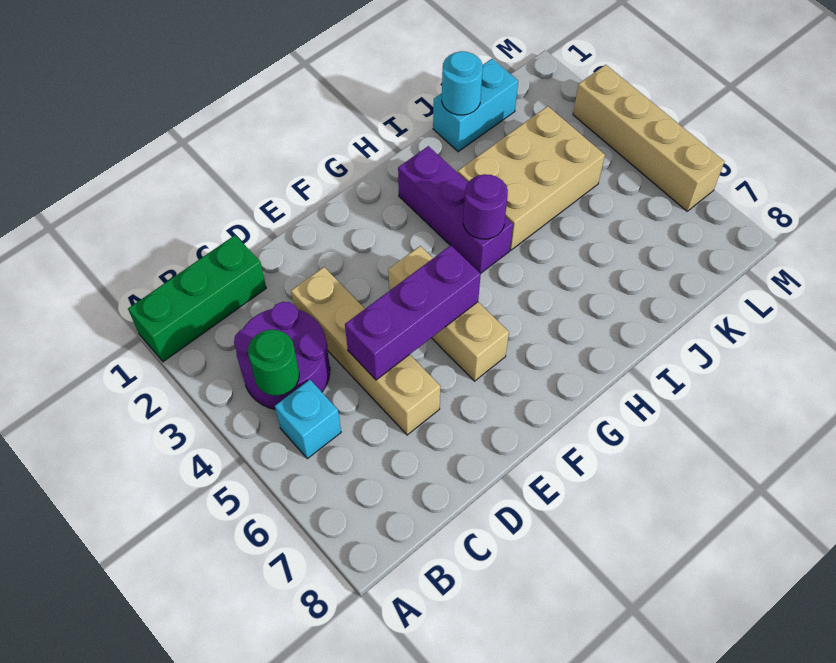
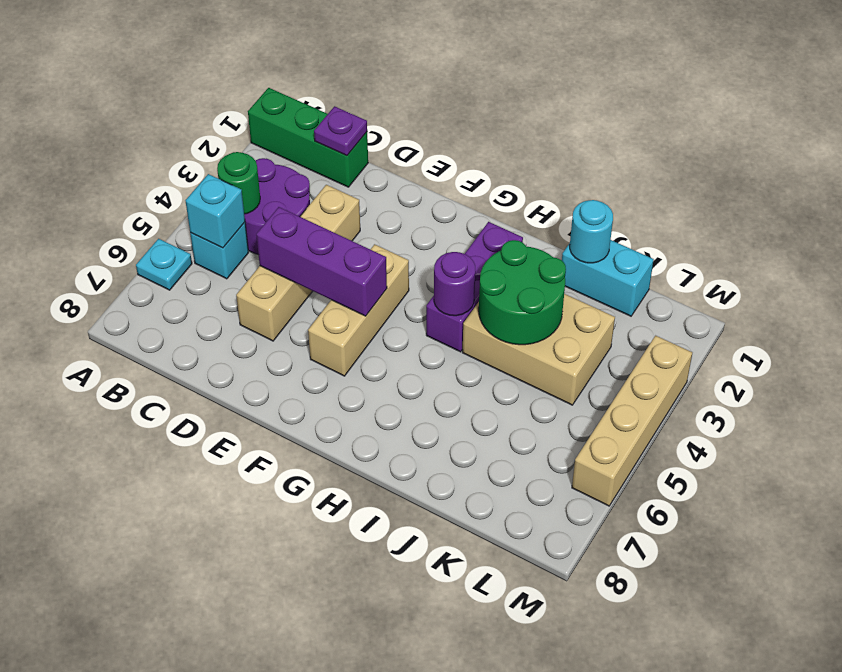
none -> cyan plate A6 level 1
none -> cyan brick B5 level 2
none -> purple plate C1 level 2
none -> green round brick I3:J4 level 2

